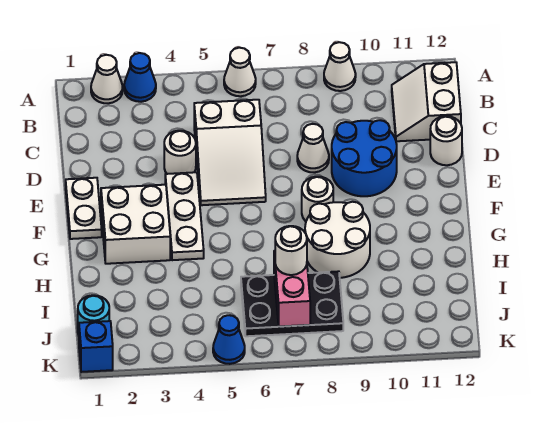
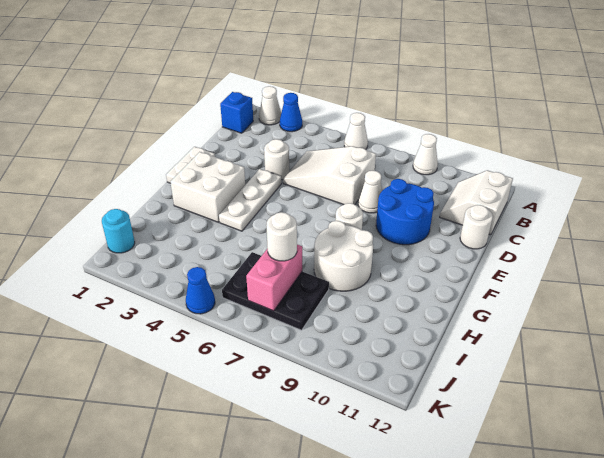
white slope C5:E6 level 1 top C -> white slope C5:D7 level 1 top 7
blue brick K1 level 1 -> blue brick B1 level 1

